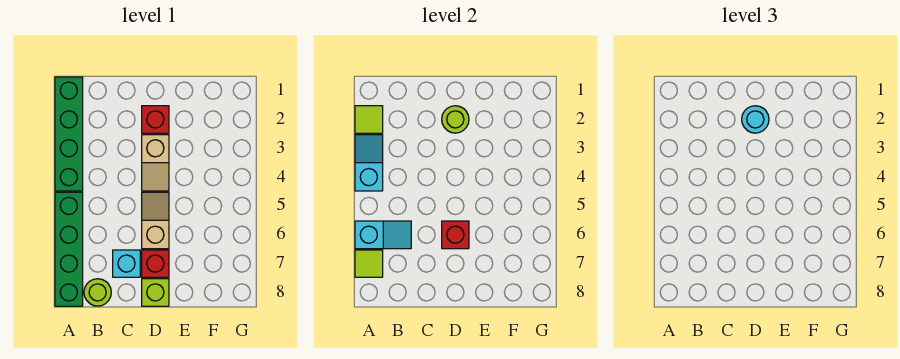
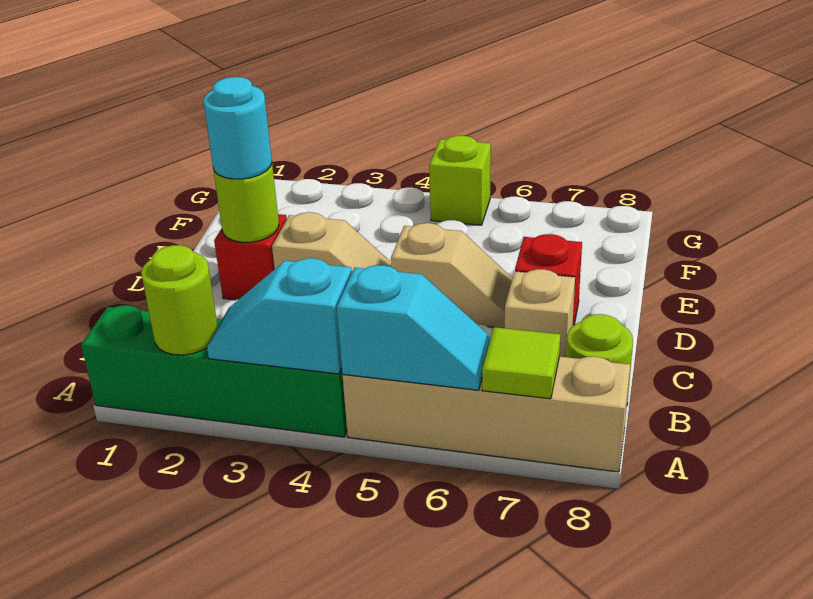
lime tile A2 level 2 -> lime round brick A2 level 2
green brick A5:A8 level 1 -> tan brick A5:A8 level 1
cyan slope A6:B6 level 2 top A -> cyan slope A5:A6 level 2 top 5
cyan brick C7 level 1 -> tan brick C7 level 1
tan slope D5:D6 level 1 top 6 -> tan slope D5:D6 level 1 top 5
red brick D6 level 2 -> none
lime brick D8 level 1 -> lime brick G5 level 1

